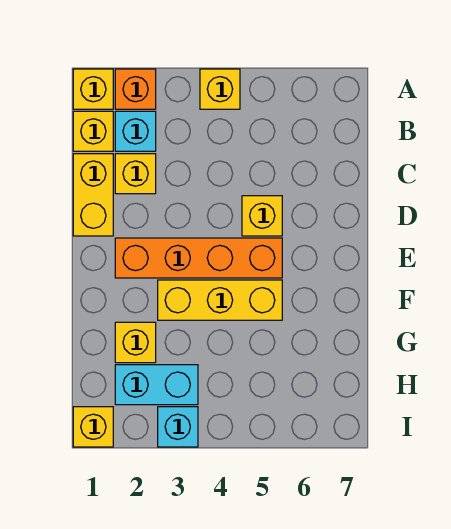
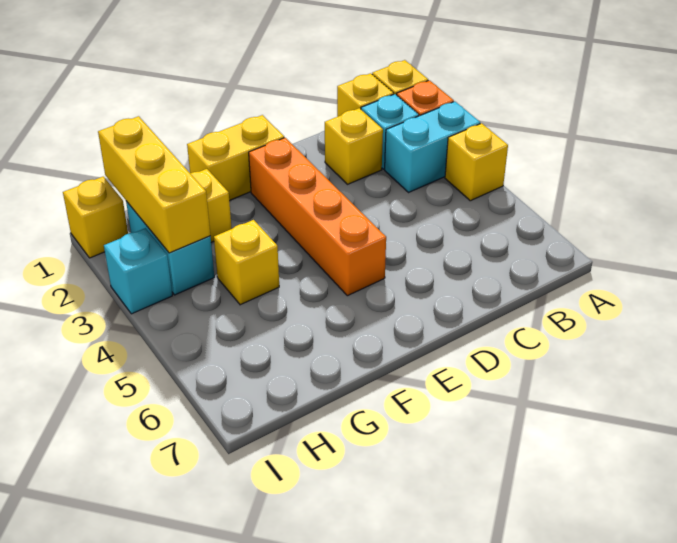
none -> cyan brick A3:B3 level 1
yellow brick C1:D1 level 1 -> yellow brick E1:F1 level 1
yellow brick D5 level 1 -> yellow brick G4 level 1
yellow brick F3:F5 level 1 -> yellow brick H1:H3 level 2

